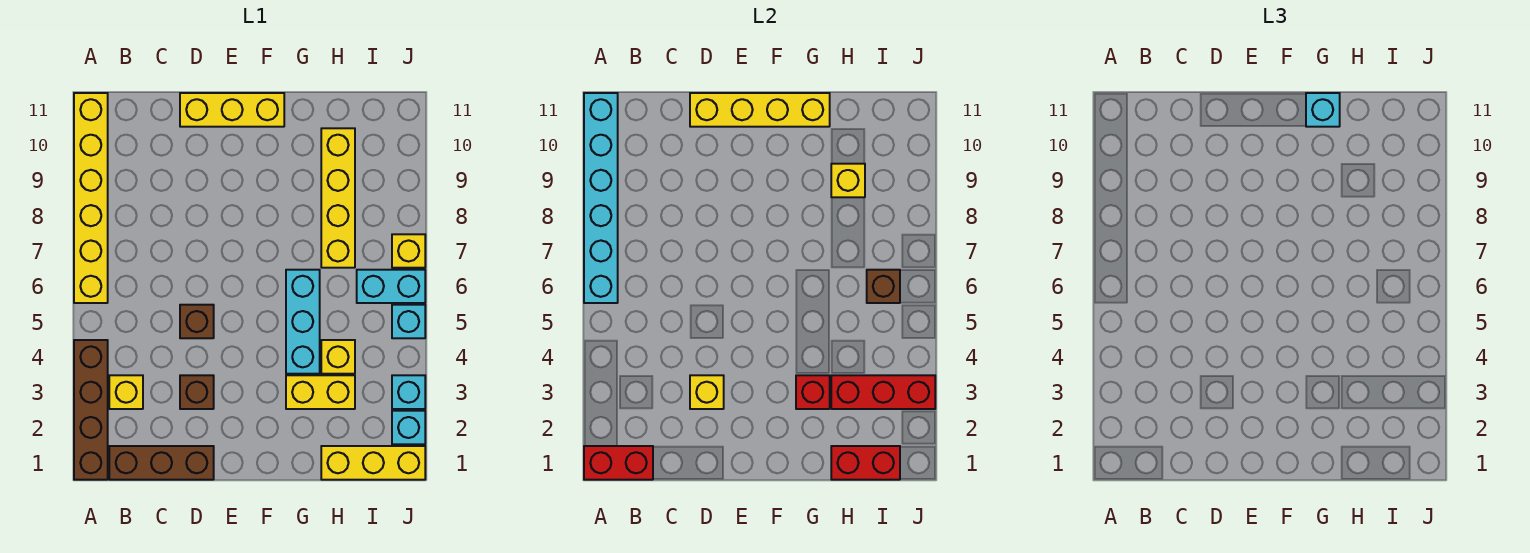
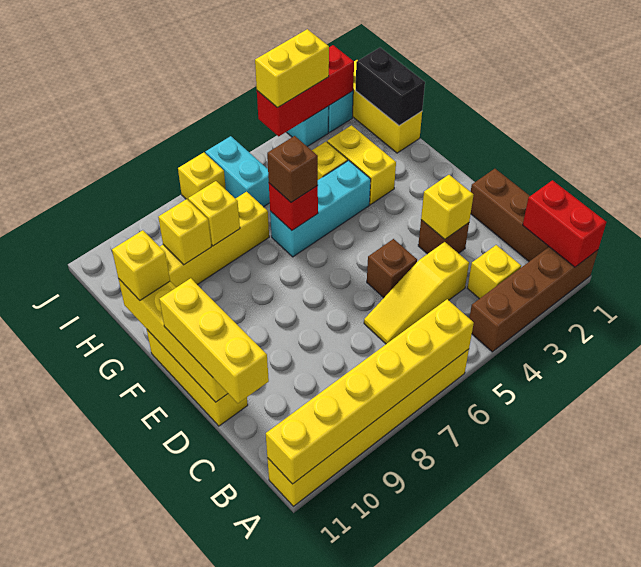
cyan brick A6:A11 level 2 -> yellow brick A6:A11 level 2
none -> yellow slope C4:C6 level 1 top 4
none -> yellow brick C11:E11 level 3
red brick G3 level 2 -> red brick G6 level 2
cyan brick G11 level 3 -> yellow brick G11 level 3
red brick H1:I1 level 2 -> black brick H1:I1 level 2
red brick H3:J3 level 2 -> red brick J2:J4 level 2
none -> yellow brick H8 level 2
brown brick I6 level 2 -> brown brick G6 level 3
none -> yellow brick J3:J4 level 3
cyan brick J5 level 1 -> none

